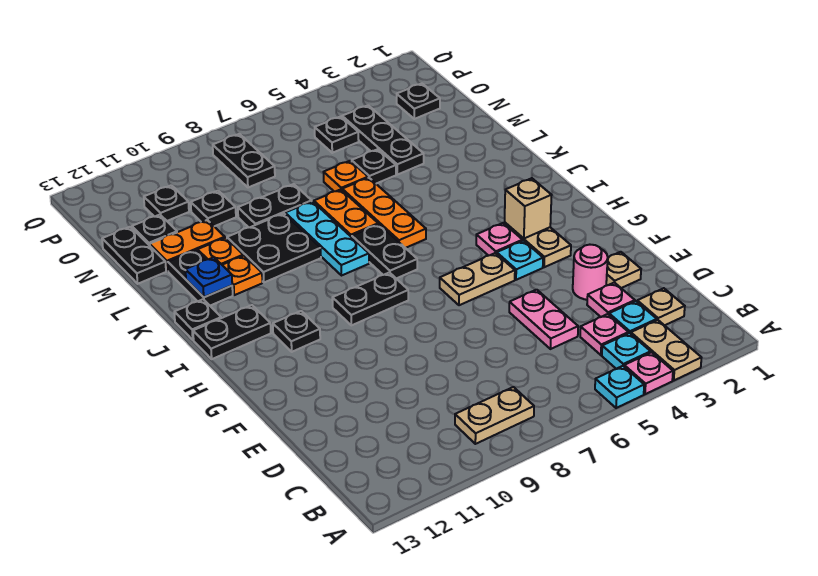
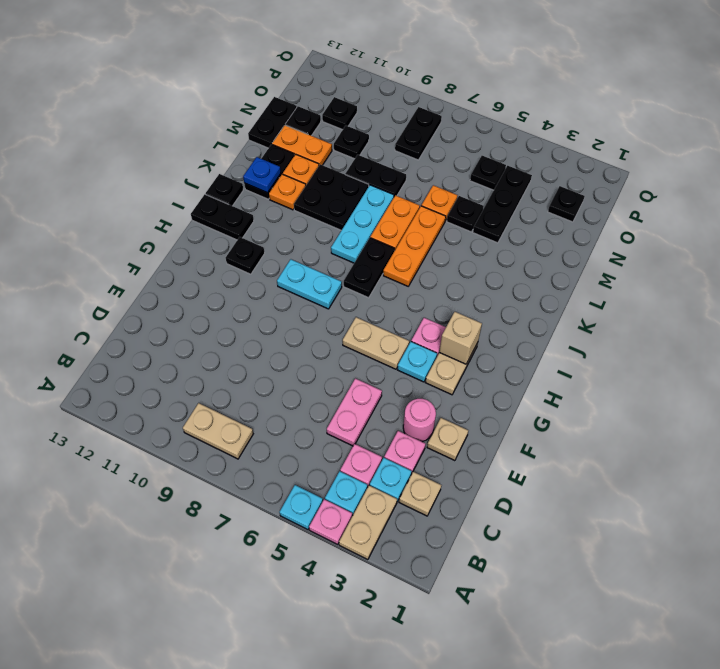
black plate H8:H9 level 1 -> cyan plate H8:H9 level 1

